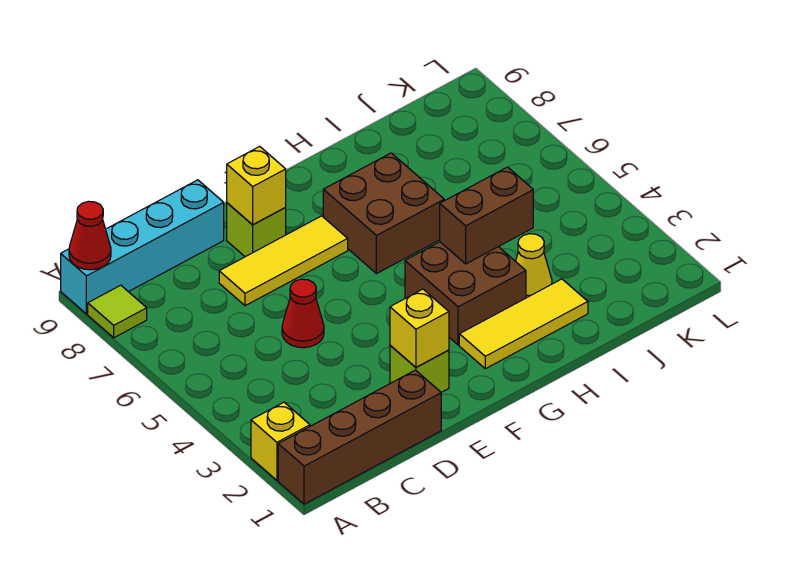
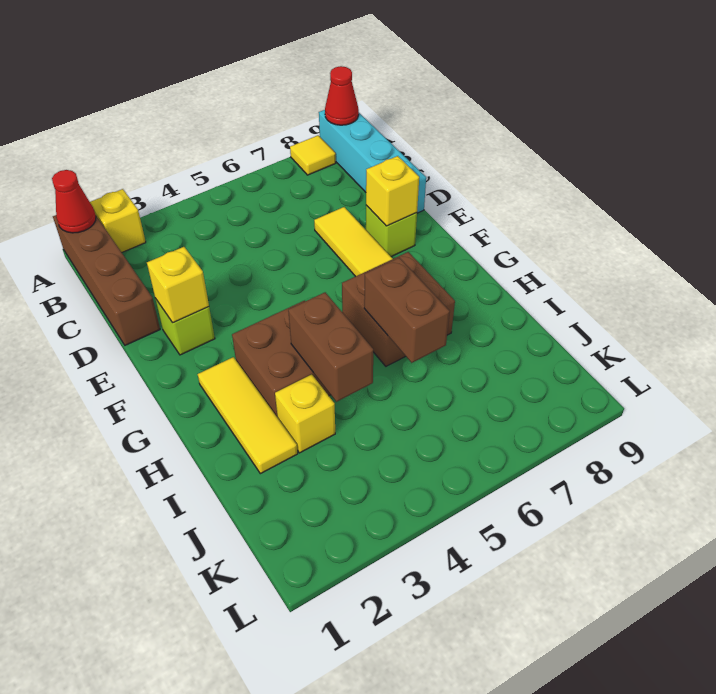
lime tile A8 level 1 -> yellow tile A8 level 1
red cone D5 level 1 -> red cone A1 level 2
none -> brown brick H6:I6 level 2
yellow cone I3 level 1 -> yellow brick I3 level 1

